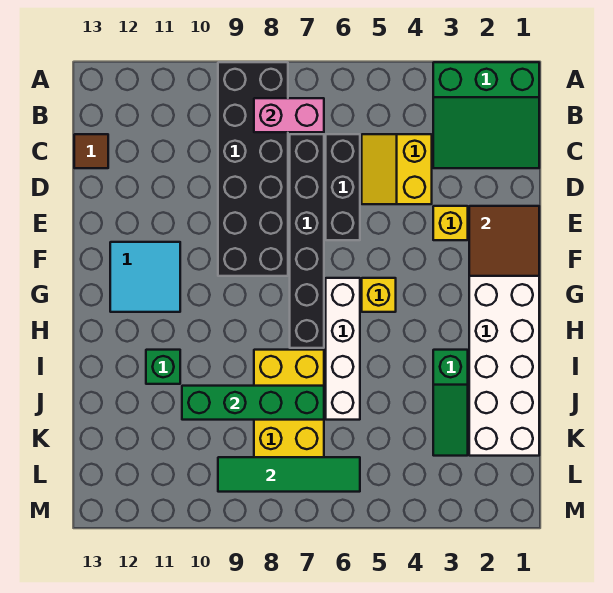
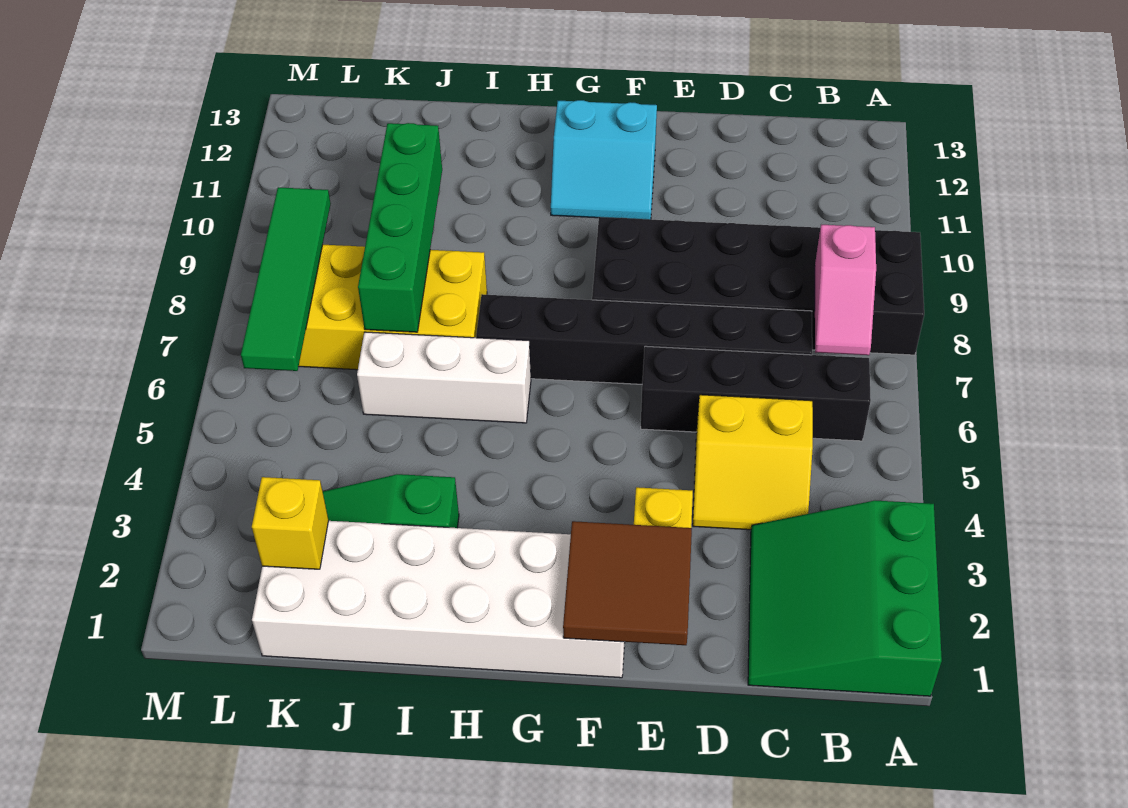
pink brick B7:B8 level 2 -> pink slope B7:B8 level 2 top 8
yellow slope C4:D5 level 1 top 4 -> yellow slope C4:D5 level 1 top 5
black brick C6:E6 level 1 -> black brick B6:E6 level 1
brown tile C13 level 1 -> none
cyan tile F11:G12 level 1 -> cyan slope F11:G12 level 1 top 12
yellow brick G5 level 1 -> yellow brick K2 level 2
white brick G6:J6 level 1 -> white brick H6:J6 level 1
green brick I11 level 1 -> none

